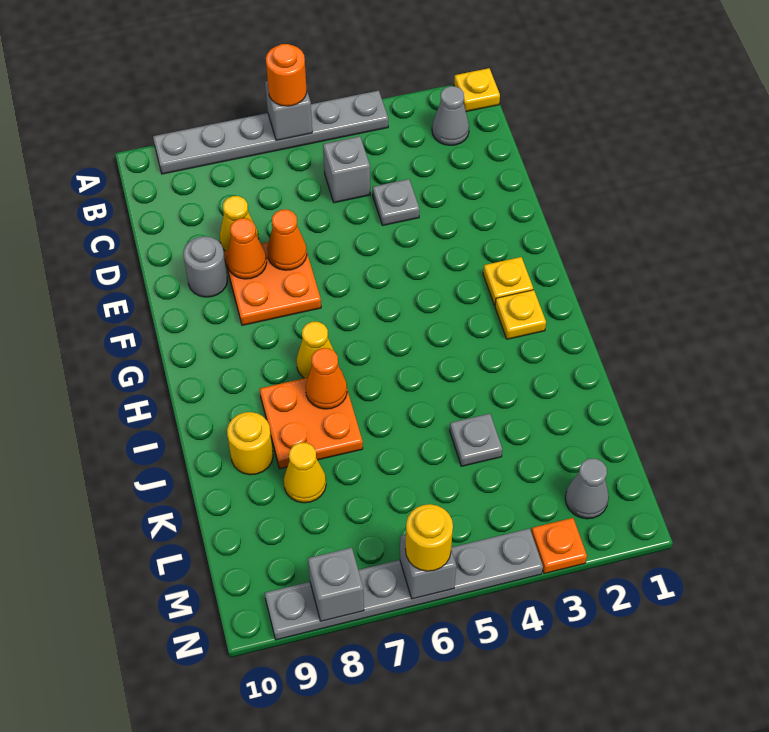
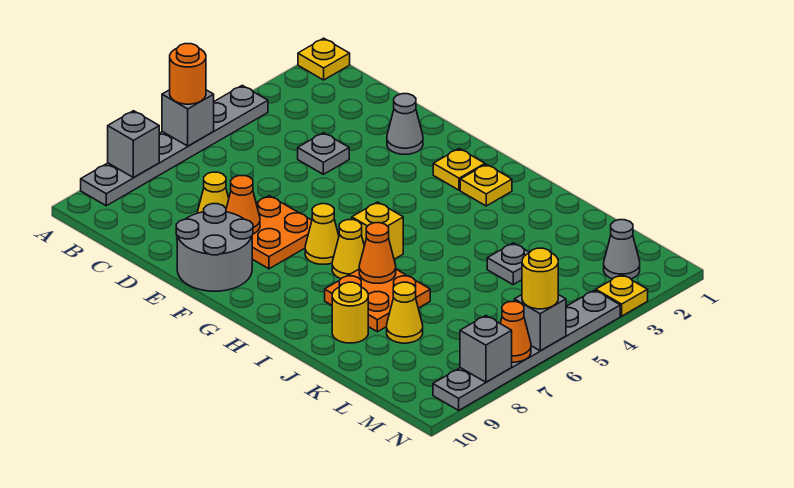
grey cone B2 level 1 -> grey cone E2 level 1
grey brick C5 level 1 -> grey brick A8 level 2
orange cone E7 level 2 -> orange cone N7 level 2
grey round brick E9 level 1 -> grey round brick E9:F10 level 1
none -> yellow cone G7 level 1
none -> yellow brick H6 level 1
orange plate N3 level 1 -> yellow plate N3 level 1

